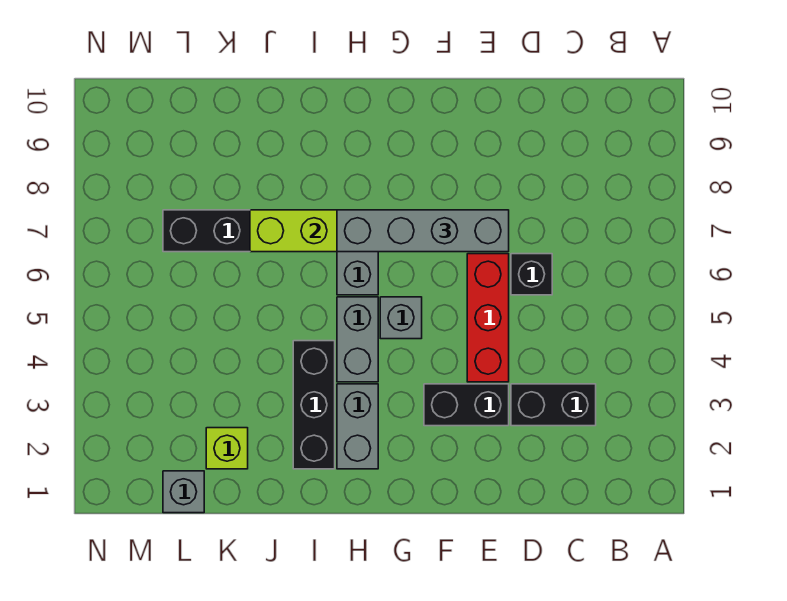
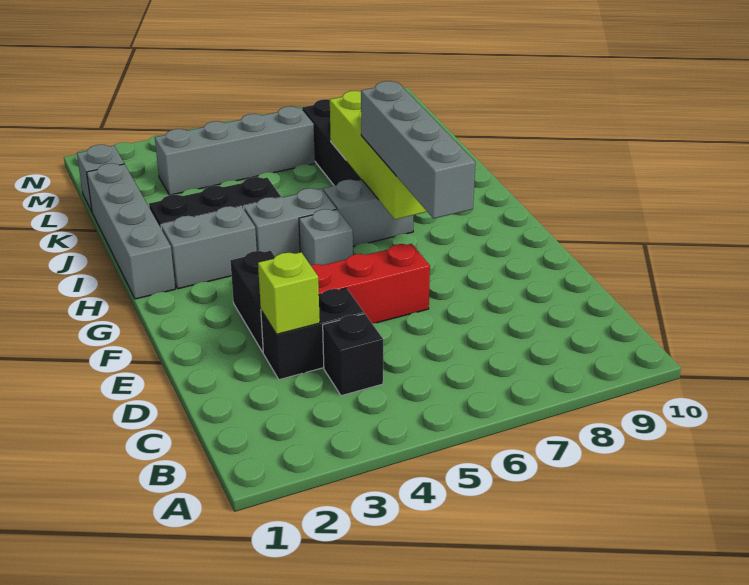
black brick C3:D3 level 1 -> black brick D3:D4 level 1
black brick D6 level 1 -> black brick C4 level 1
none -> grey brick H1:K1 level 1
lime brick K2 level 1 -> lime brick D3 level 2
none -> grey brick L3:L6 level 1

